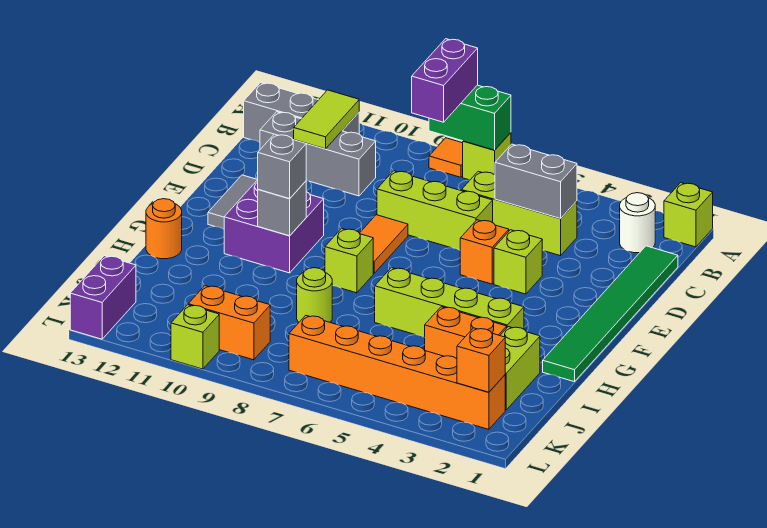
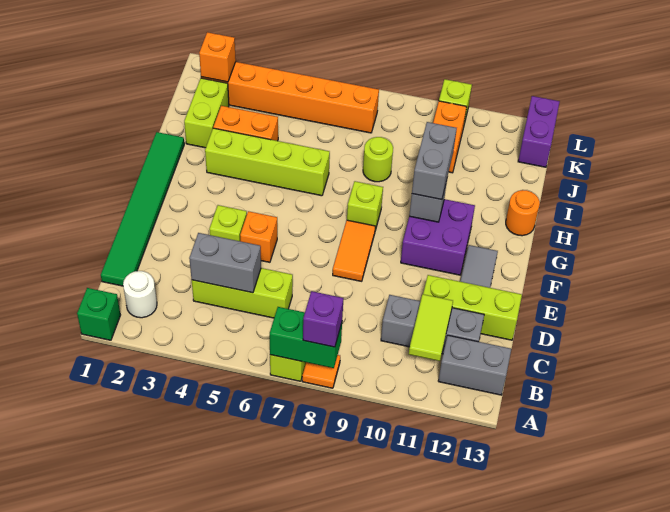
lime brick A1 level 1 -> green brick A1 level 1
purple brick A8:B8 level 3 -> purple brick A8 level 3
grey brick B11:B13 level 1 -> grey brick B12:B13 level 1
lime brick D6:D8 level 1 -> lime brick D11:D13 level 1
grey brick G10 level 3 -> grey brick G10:H10 level 3
orange brick K9:K10 level 1 -> orange brick J10:K10 level 1

